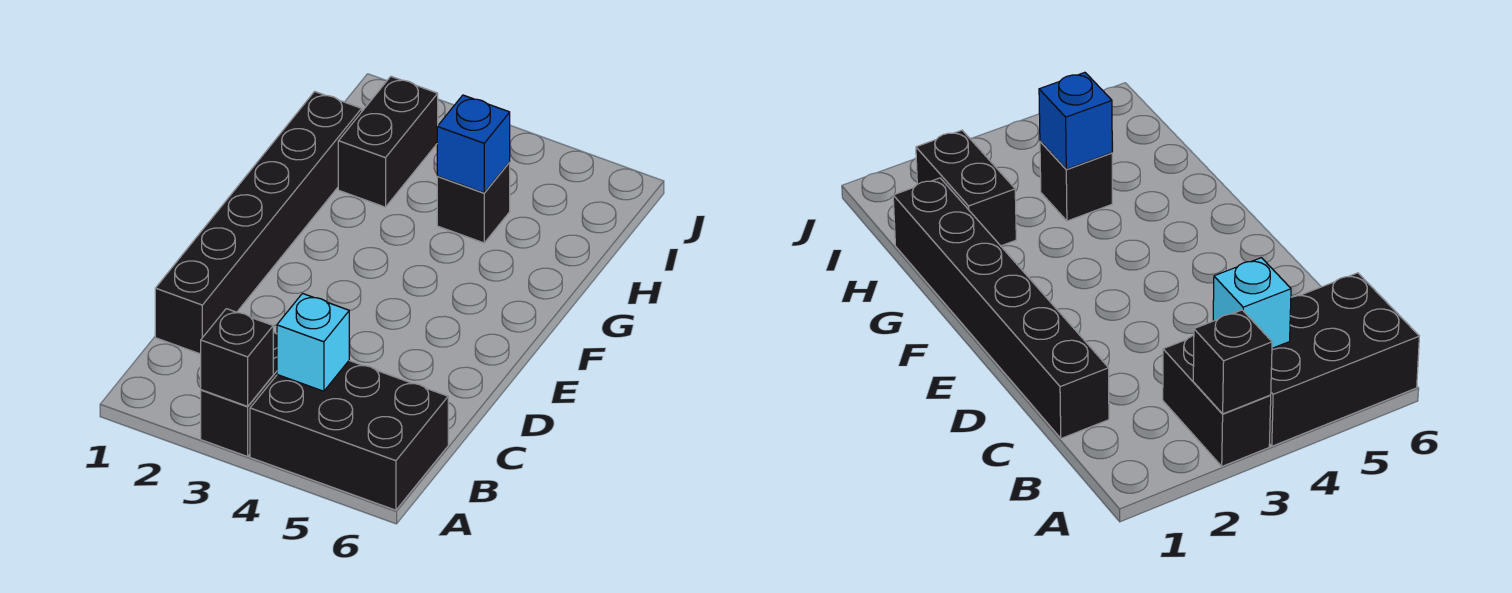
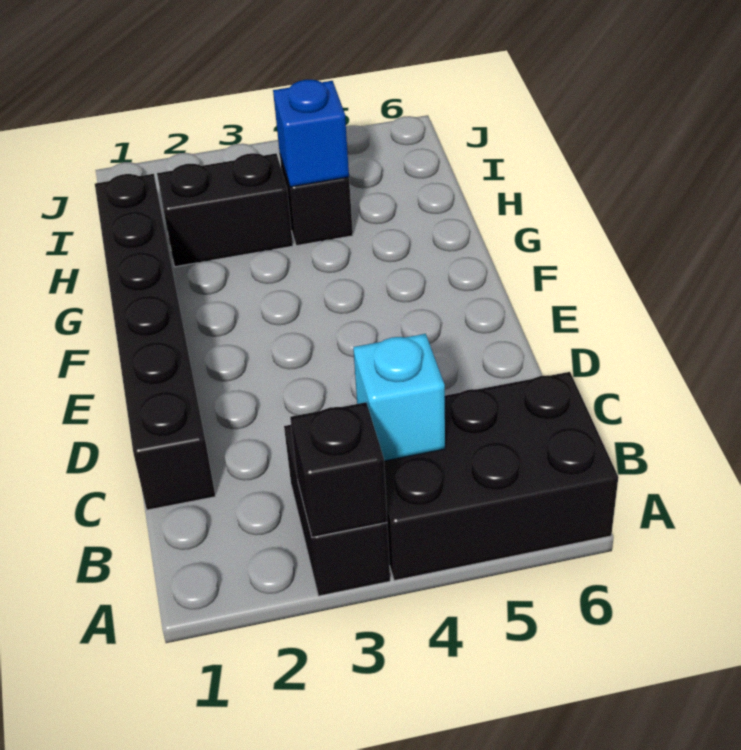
black brick H2:I2 level 1 -> black brick H2:H3 level 1

